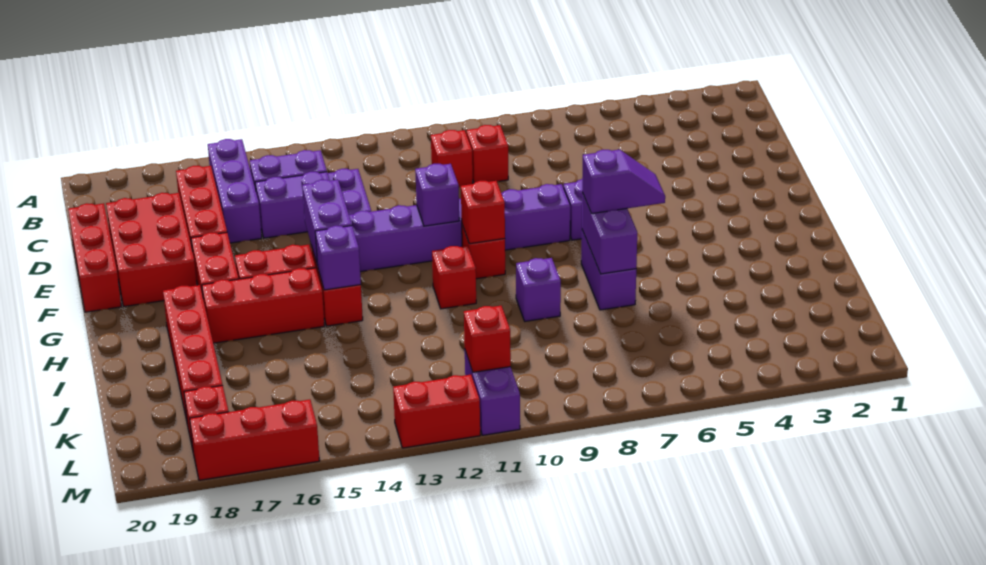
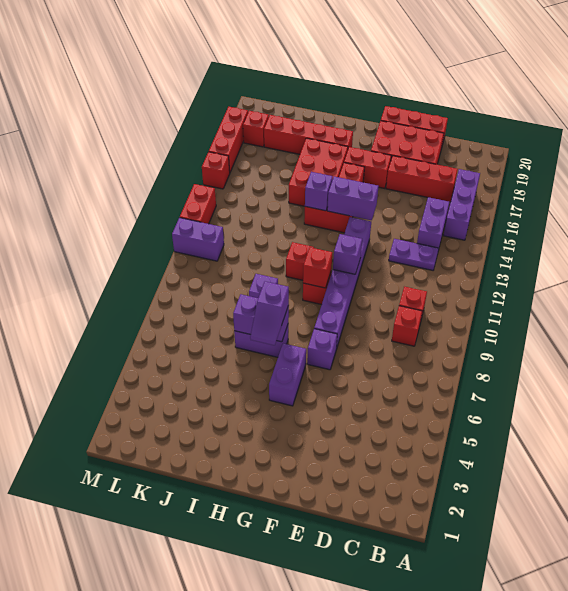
purple brick B16:D16 level 1 -> purple brick B15:B17 level 1
purple brick D14:D15 level 1 -> purple brick G5:G6 level 1
red brick H15:H17 level 1 -> red brick H15:I17 level 1
red brick L11 level 2 -> red brick M15 level 1

